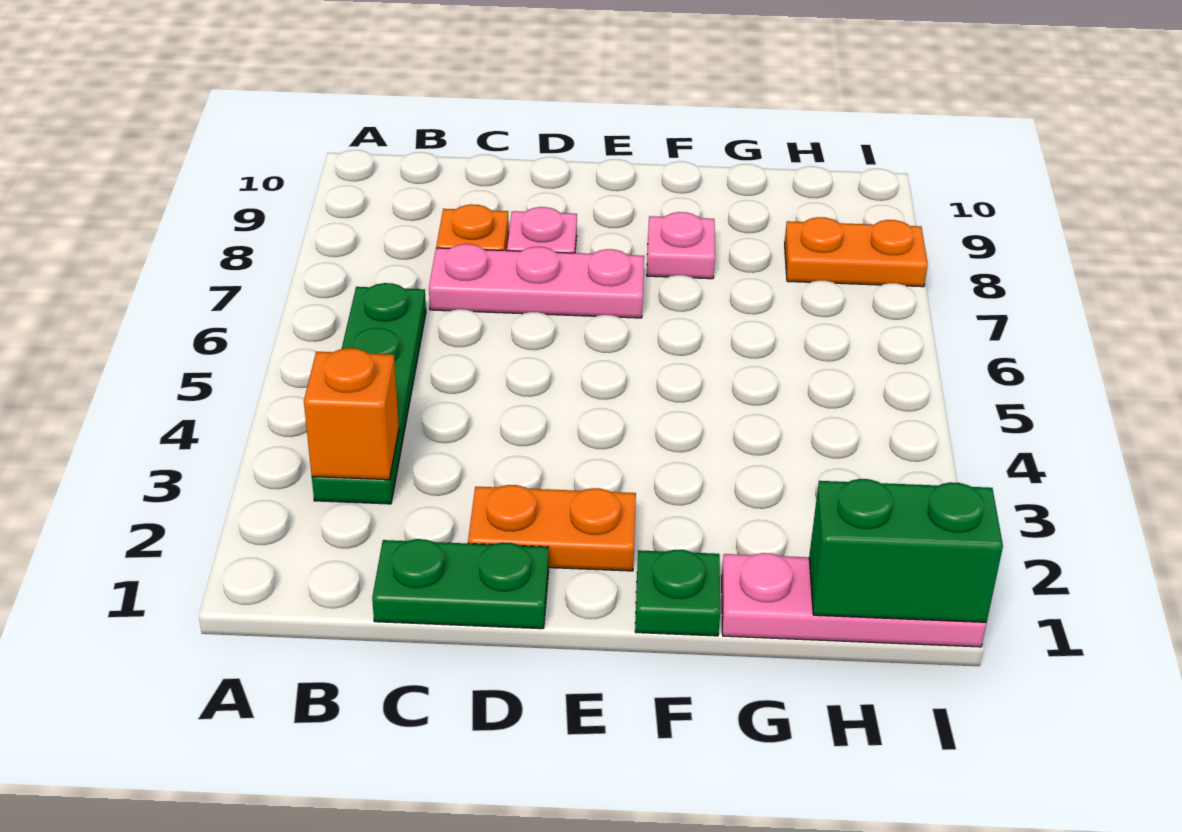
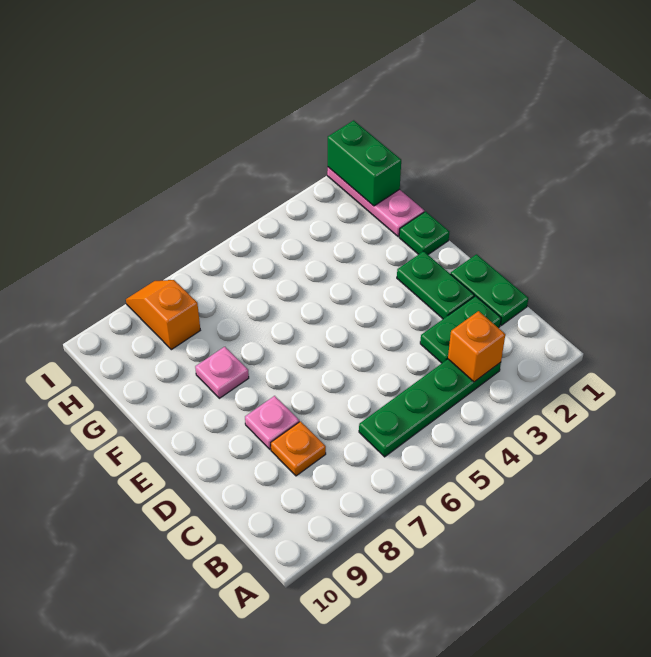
none -> green plate C2:C3 level 1
pink plate C7:E7 level 1 -> none
orange plate D2:E2 level 1 -> green plate D2:E2 level 1
orange plate H8:I8 level 1 -> orange slope H8:I8 level 1 top H

